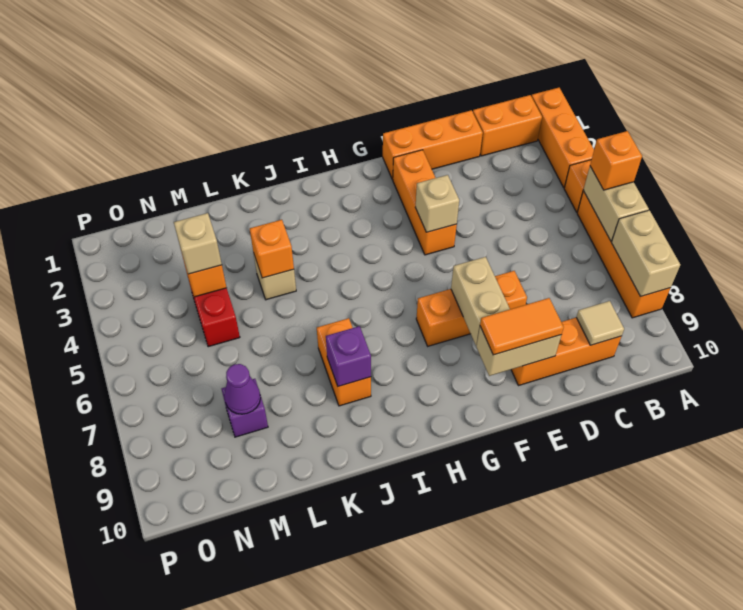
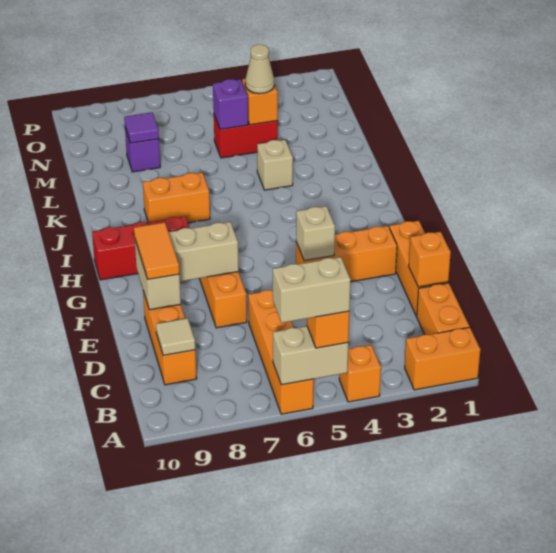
orange brick A1:A3 level 1 -> orange brick A1:A2 level 1
orange brick A5:A8 level 1 -> orange brick A6:D6 level 1
tan brick A7:A8 level 2 -> tan brick A5:A6 level 4
none -> red brick H8:H10 level 1
purple brick J8 level 2 -> purple brick M5 level 2
orange brick K4 level 2 -> orange brick D1 level 2
tan brick M4 level 3 -> tan cone M4 level 3
purple cone M8 level 2 -> purple tile M8 level 2

